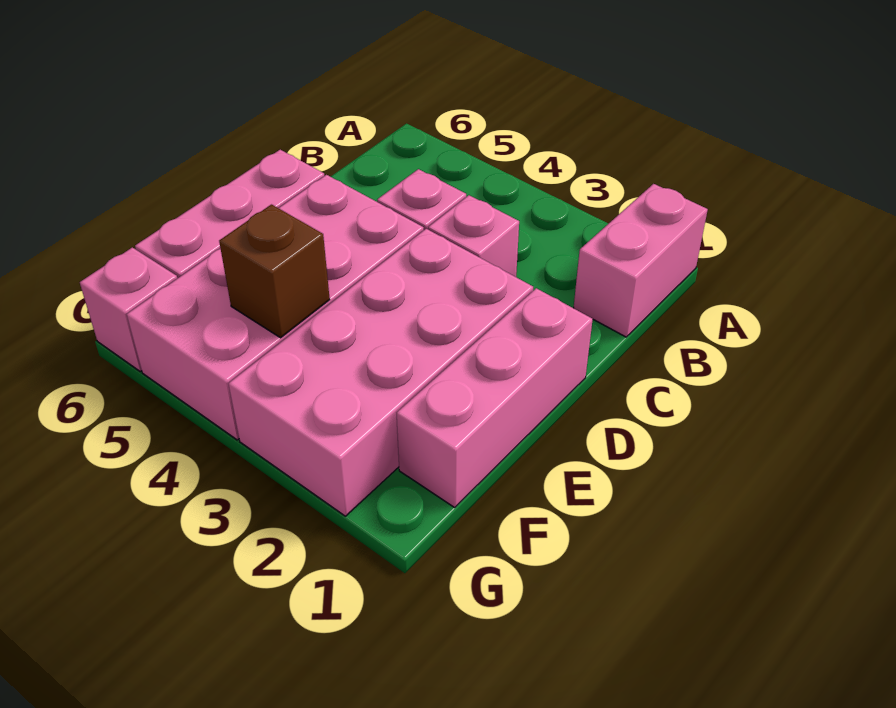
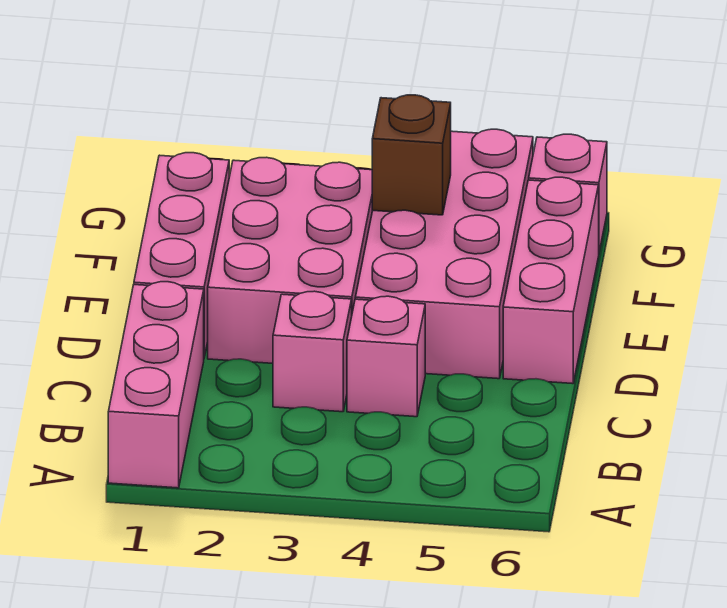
pink brick A1:B1 level 1 -> pink brick A1:C1 level 1
pink brick D2:G3 level 1 -> pink brick D2:F3 level 1

